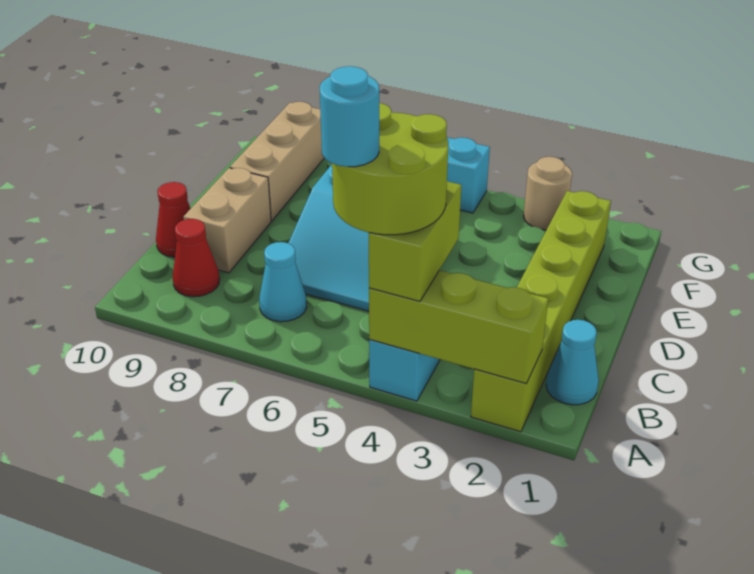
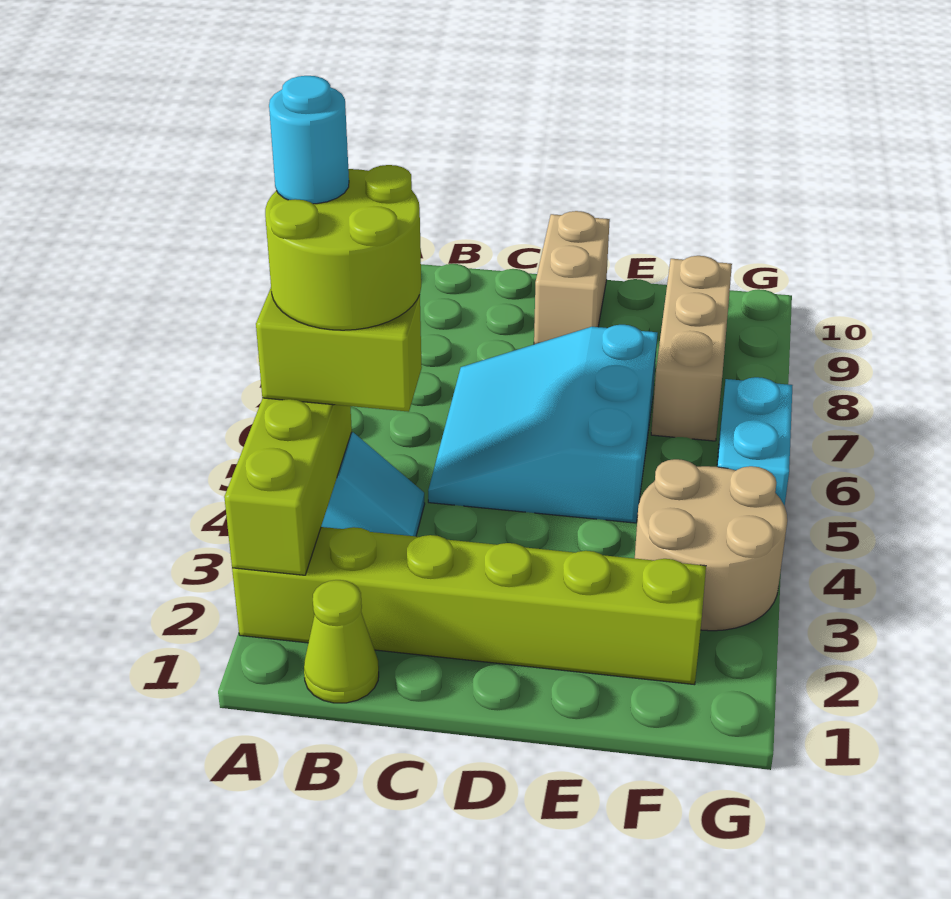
cyan cone B1 level 1 -> lime cone B1 level 1
cyan cone B7 level 1 -> none
red cone B9 level 1 -> none
tan brick C9:D9 level 1 -> tan brick D9:D10 level 1
red cone C10 level 1 -> none
tan brick E9:G9 level 1 -> tan brick F7:F9 level 1
tan round brick G3 level 1 -> tan round brick F3:G4 level 1

